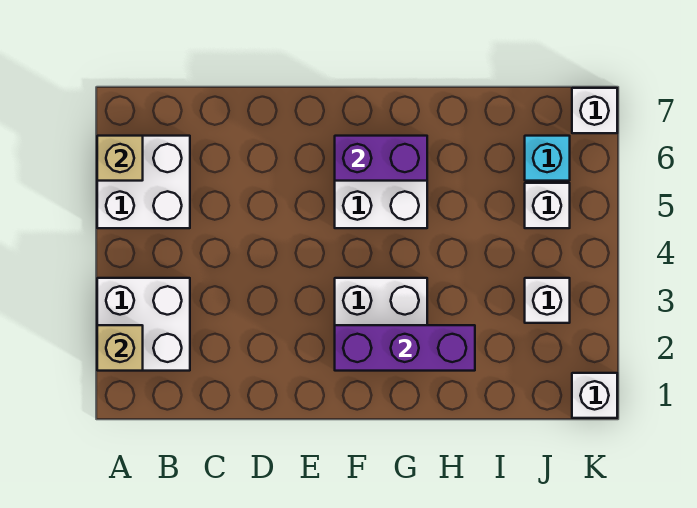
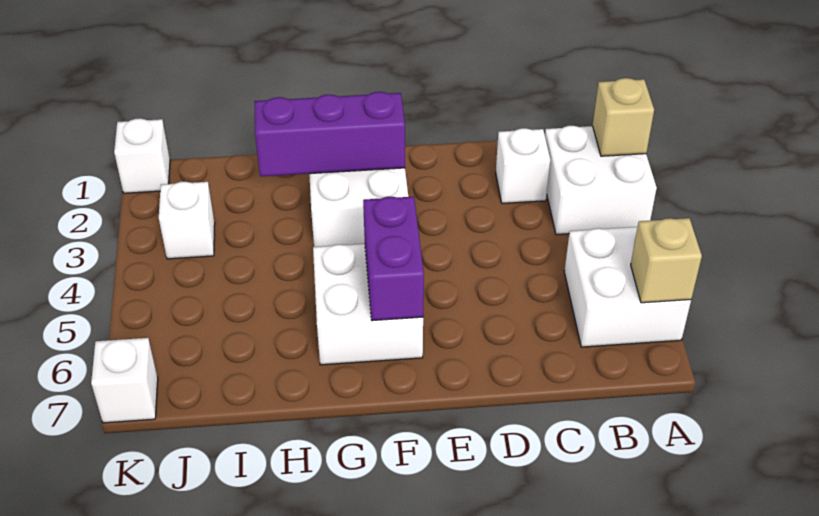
purple brick F6:G6 level 2 -> purple brick F5:F6 level 2
white brick J5 level 1 -> white brick C2 level 1
cyan brick J6 level 1 -> none

